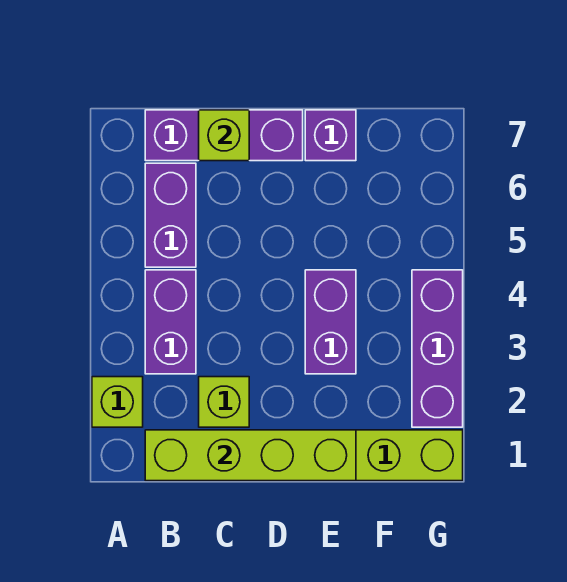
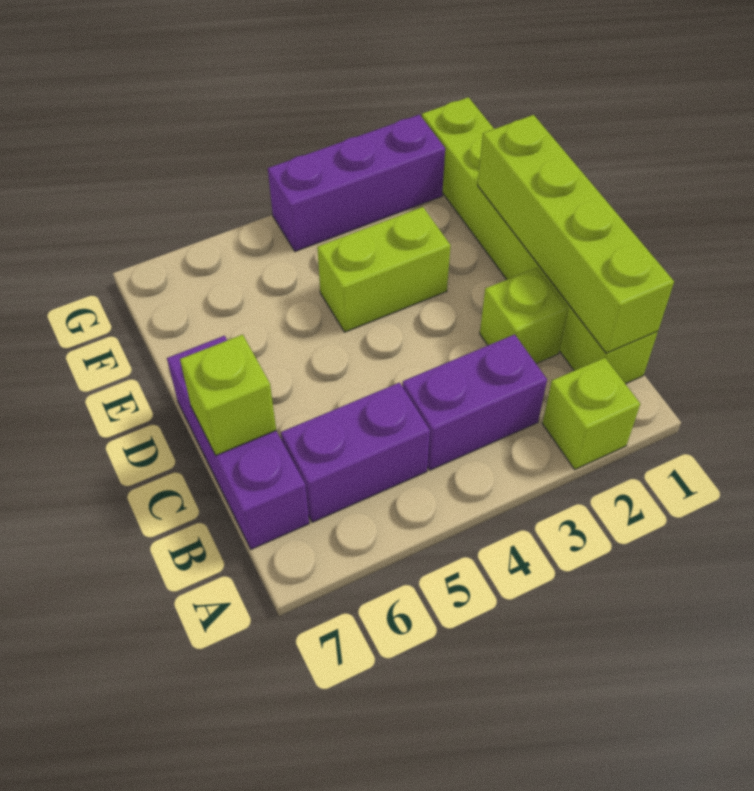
purple brick E3:E4 level 1 -> lime brick E3:E4 level 1
purple brick E7 level 1 -> none

